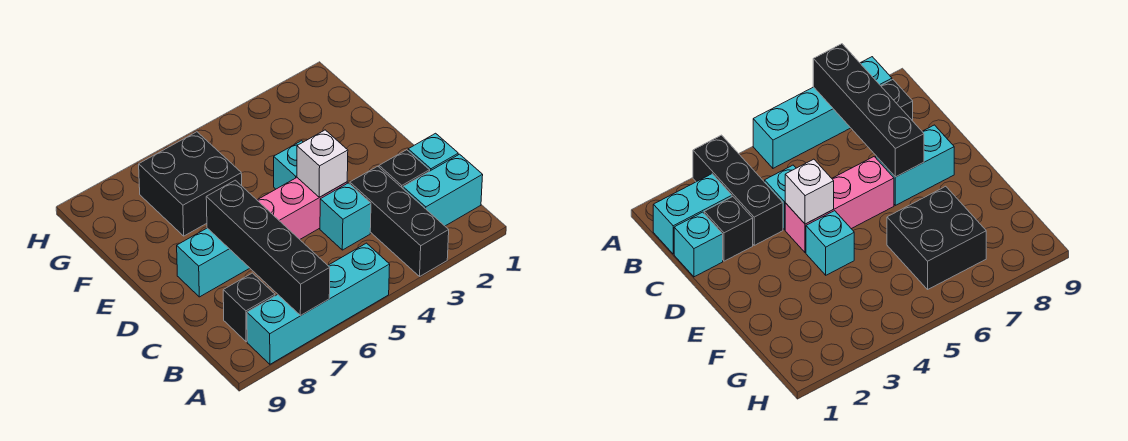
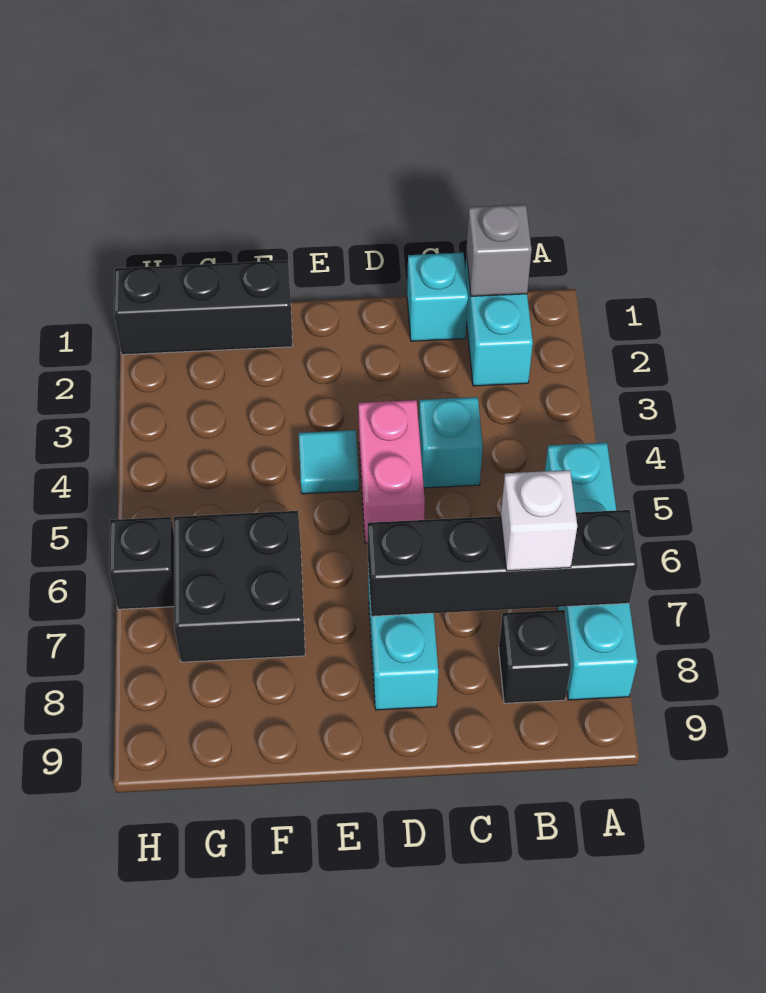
black brick A3:C3 level 1 -> black brick F1:H1 level 1
none -> grey brick B1 level 2
black brick C2 level 1 -> black brick H6 level 1
pink brick D4:D6 level 1 -> pink brick D4:D5 level 1
white brick D4 level 2 -> white brick B7 level 3
cyan brick E4 level 1 -> cyan tile E4 level 1

